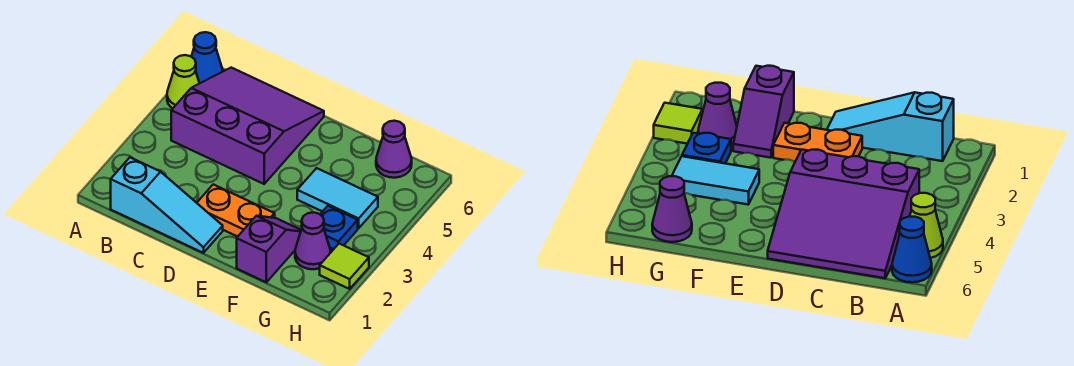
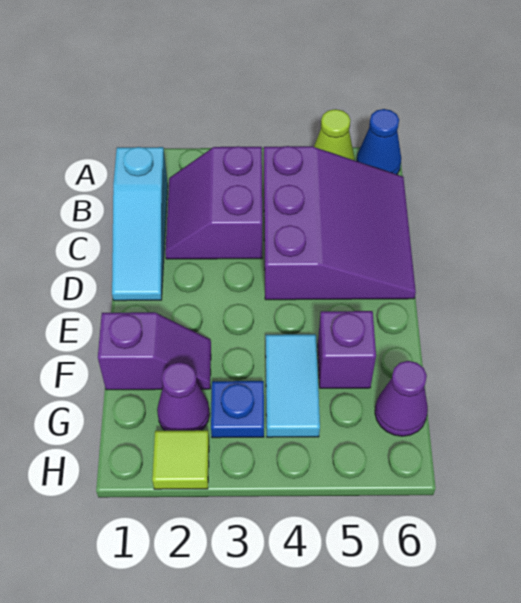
none -> purple slope B2:C3 level 1 top 3
orange plate D2:E2 level 1 -> none
none -> purple brick F5 level 1

